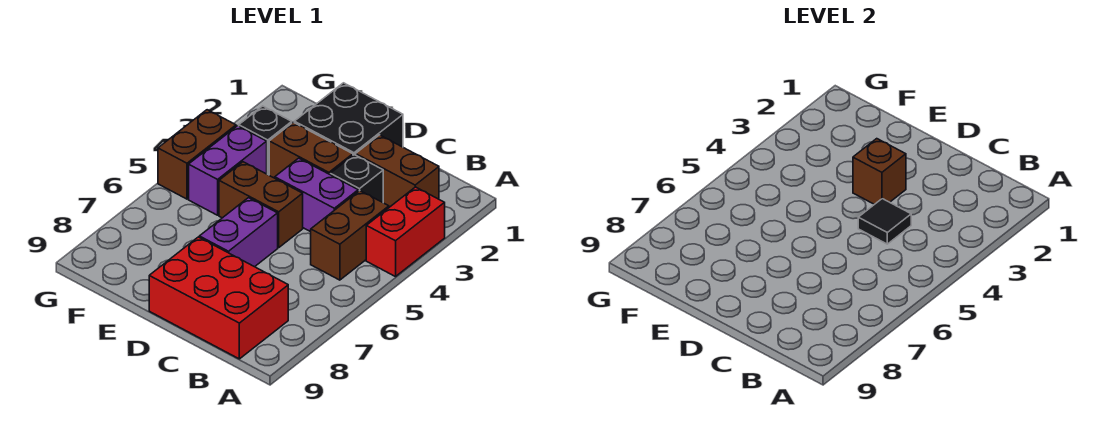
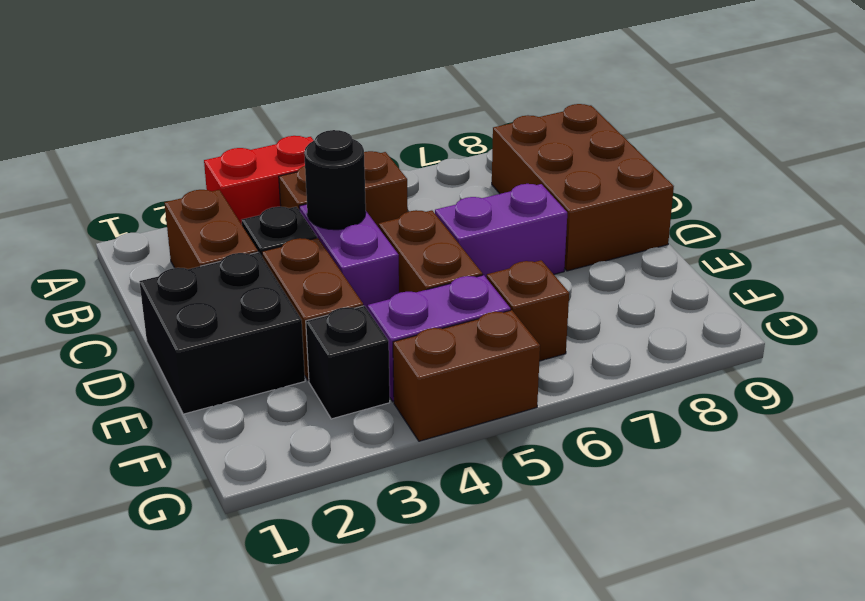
red brick B8:D9 level 1 -> brown brick B8:D9 level 1
black tile C4 level 2 -> black round brick C4 level 2
brown brick D3 level 2 -> brown brick F6 level 1

